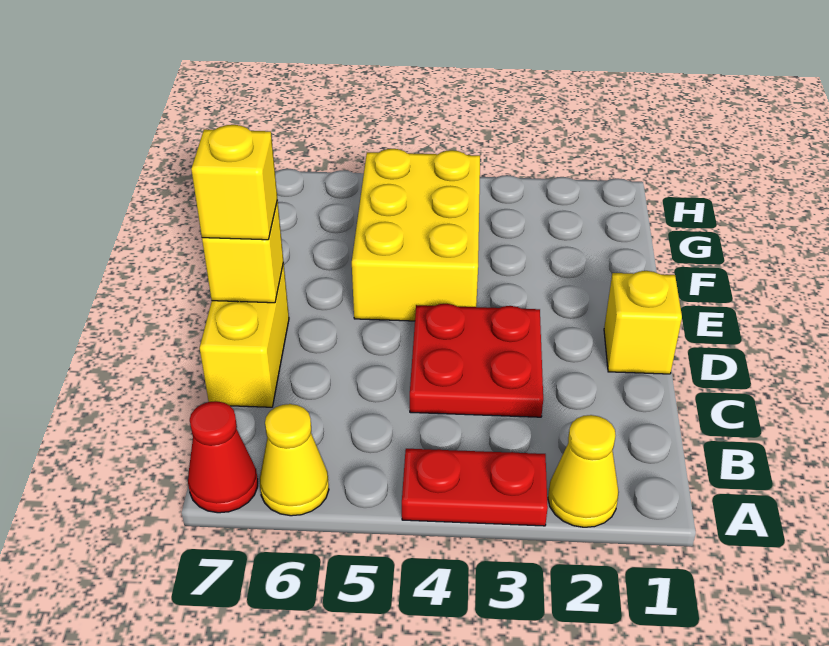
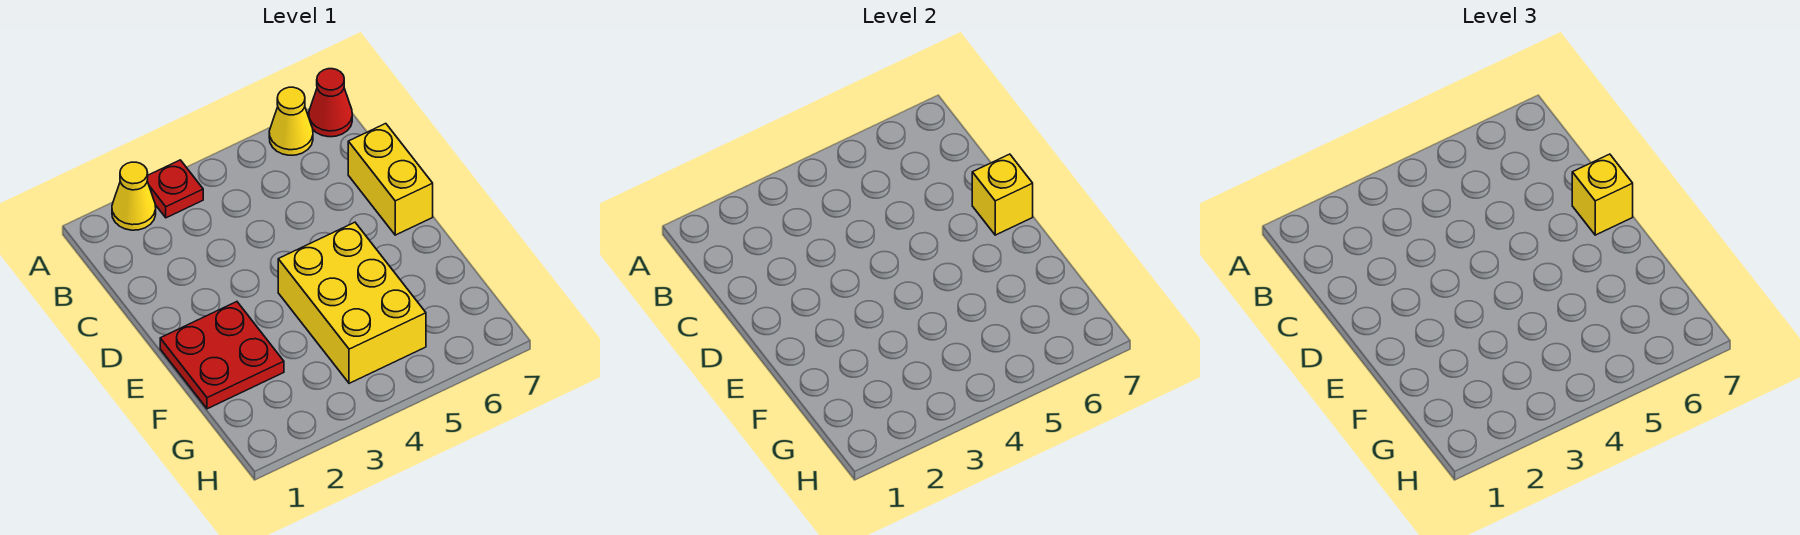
red plate A3:A4 level 1 -> red plate A3 level 1
red plate C3:D4 level 1 -> red plate E1:F2 level 1
yellow brick D1 level 1 -> none

